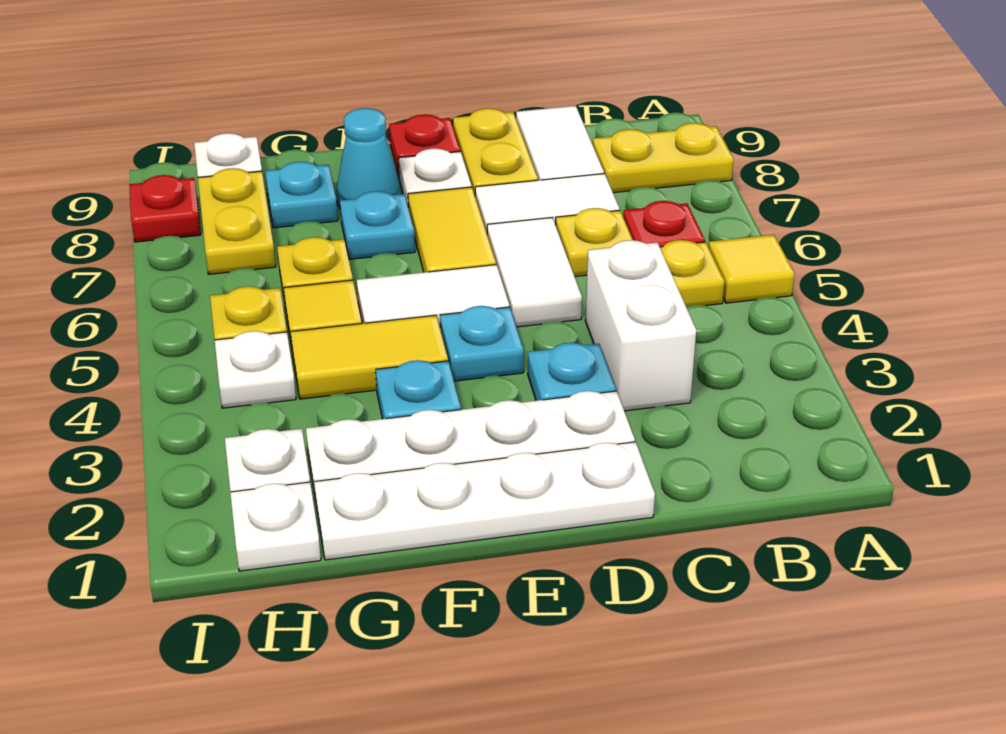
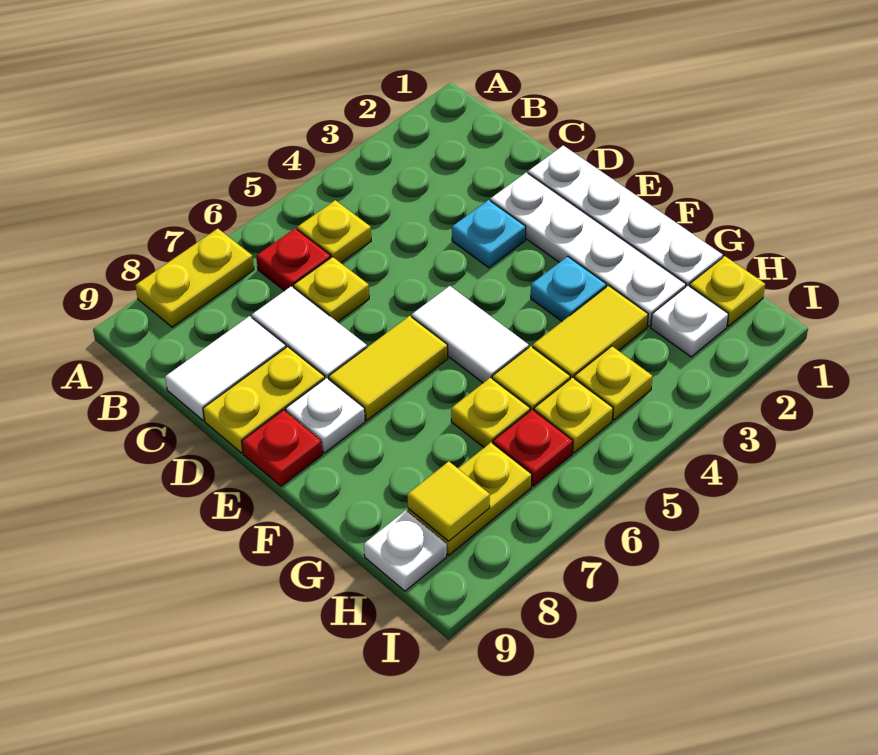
yellow tile A5 level 1 -> yellow tile H8 level 2
yellow plate A8:B8 level 1 -> yellow plate A7:A8 level 1
white brick C3:C4 level 1 -> none
white tile D5:D6 level 1 -> none
cyan plate E4 level 1 -> none
yellow tile F4:G4 level 1 -> yellow tile G3:G4 level 1
cyan plate F7 level 1 -> none
cyan cone F8 level 1 -> none
cyan plate G8 level 1 -> none
white plate H1 level 1 -> yellow plate H1 level 1
white plate H4 level 1 -> yellow plate H4 level 1
red plate I8 level 1 -> red plate H6 level 1

